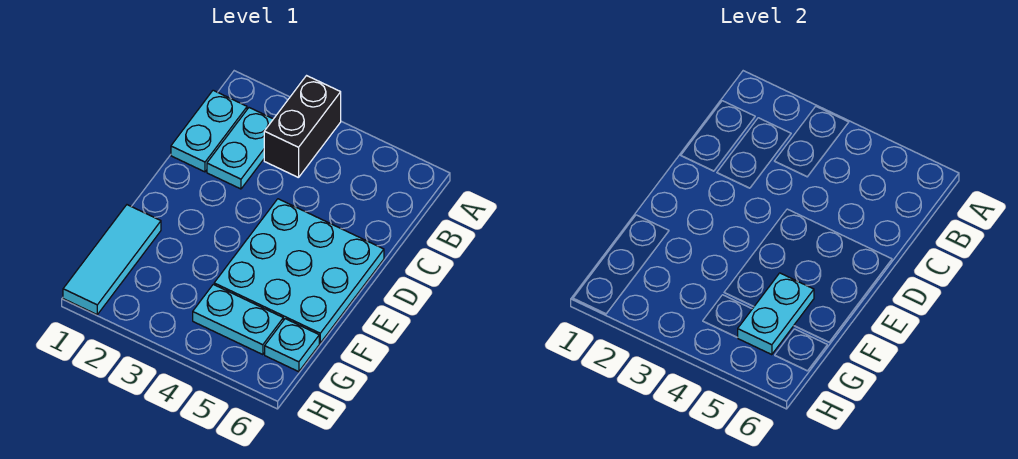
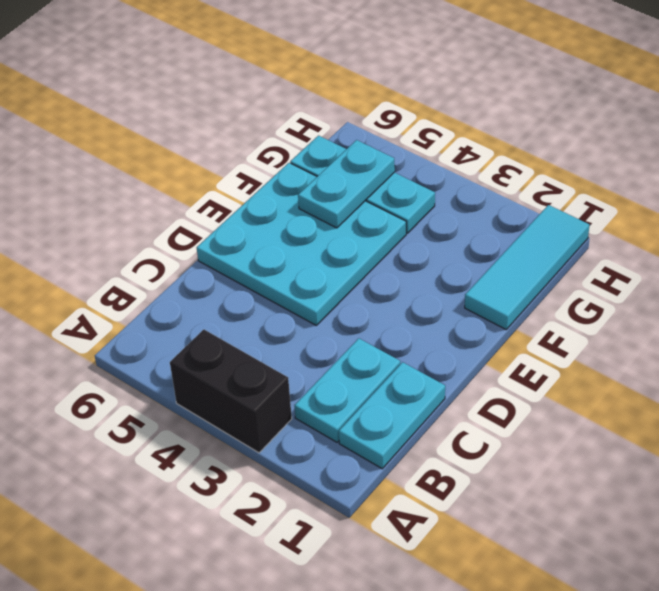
black brick A3:B3 level 1 -> black brick A3:A4 level 1

